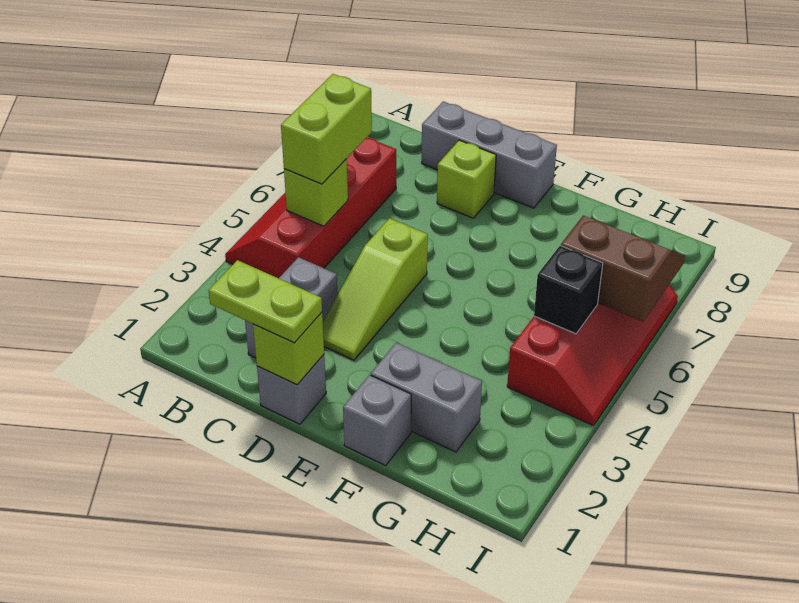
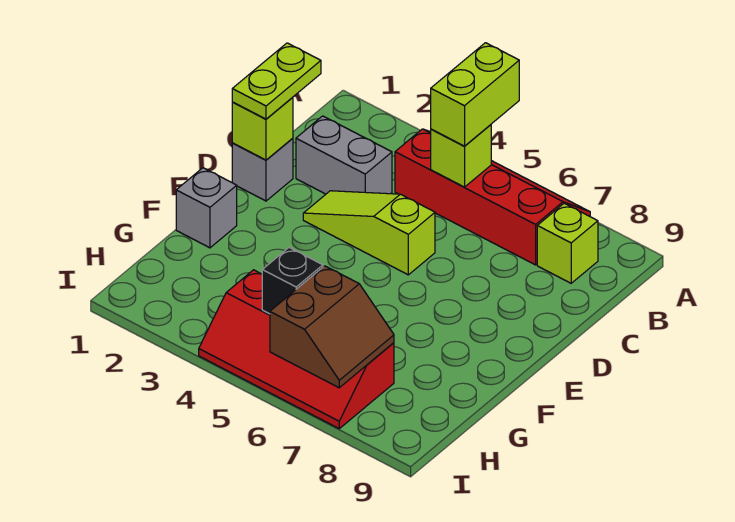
lime brick B5:B6 level 3 -> lime brick A5:B5 level 3
grey brick C9:E9 level 1 -> none
lime brick D8 level 1 -> lime brick B8 level 1
grey brick F2:G2 level 1 -> none

